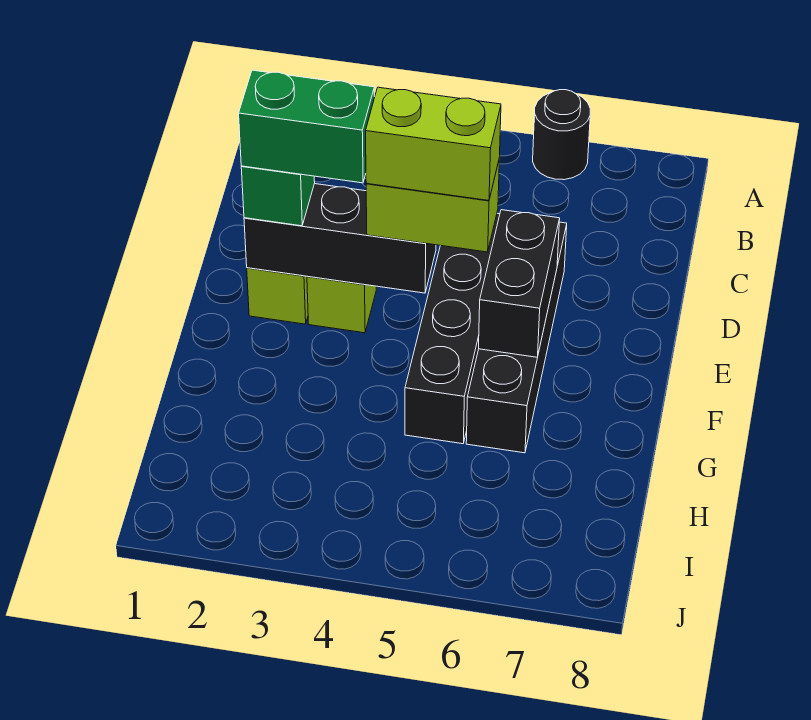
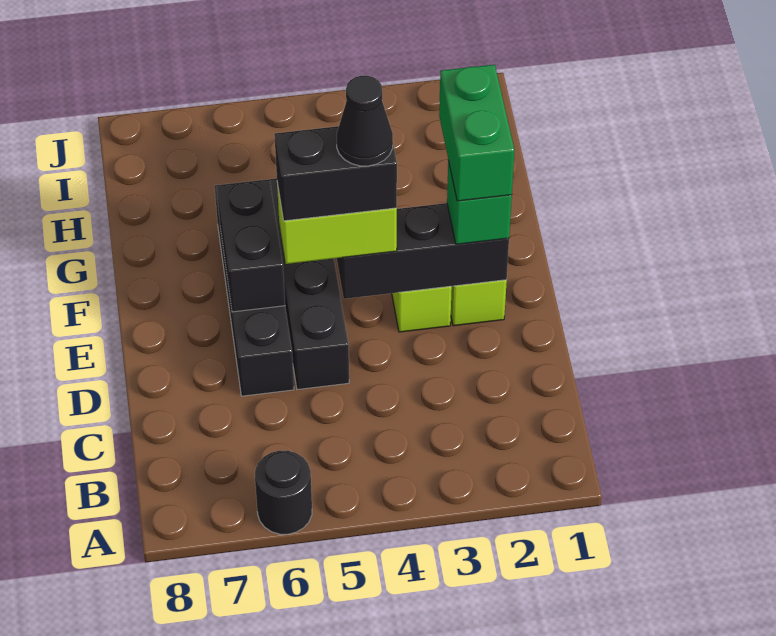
green brick E2:E3 level 4 -> green brick E2:F2 level 4
lime brick E4:E5 level 4 -> black brick E4:E5 level 4
none -> black cone E4 level 5

